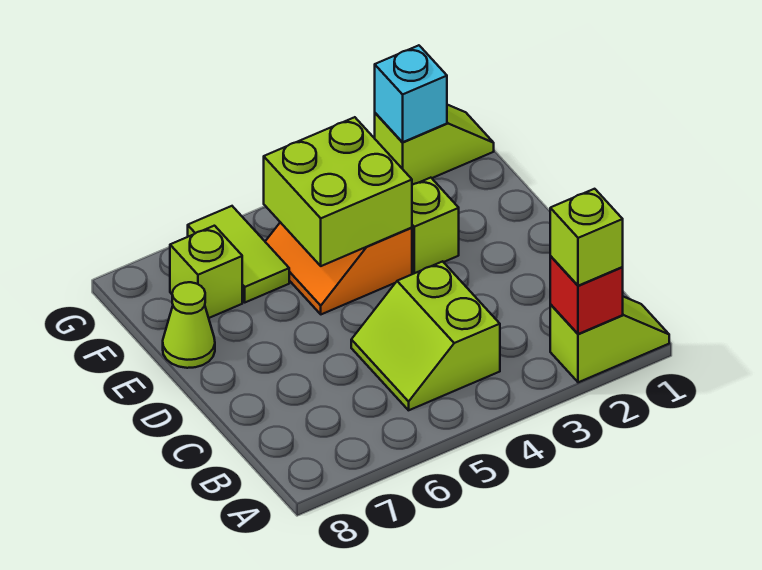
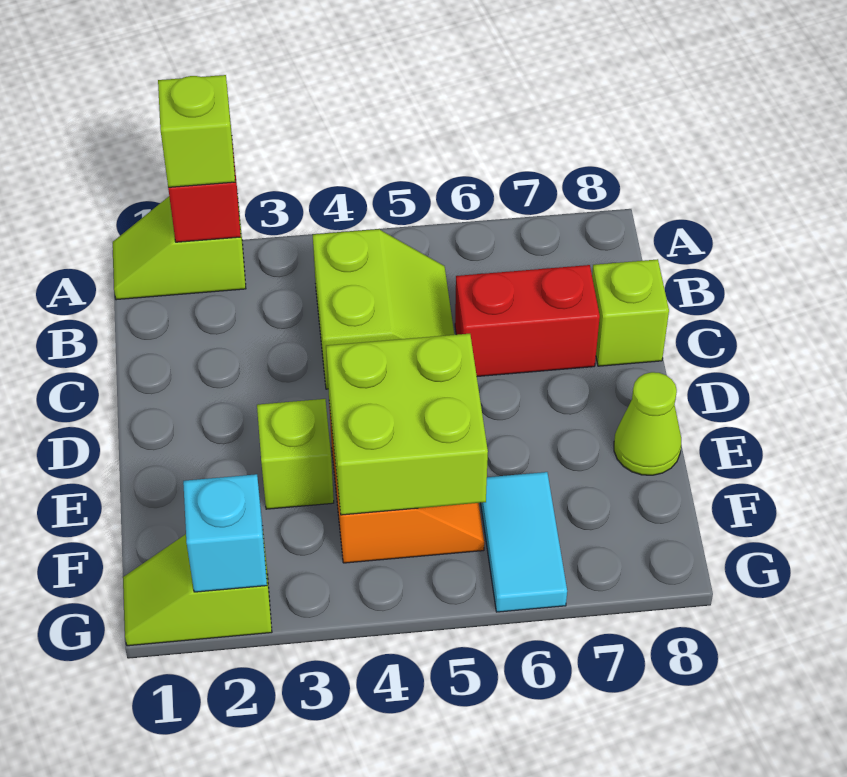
none -> red brick C6:C7 level 1
lime tile F6:G6 level 1 -> cyan tile F6:G6 level 1
lime brick F7 level 1 -> lime brick C8 level 1

